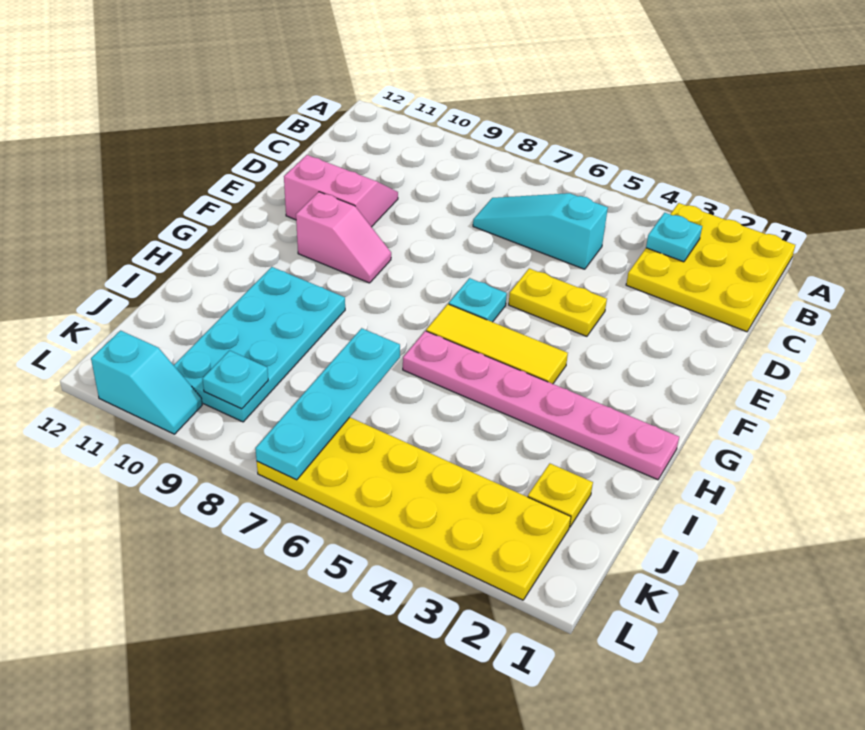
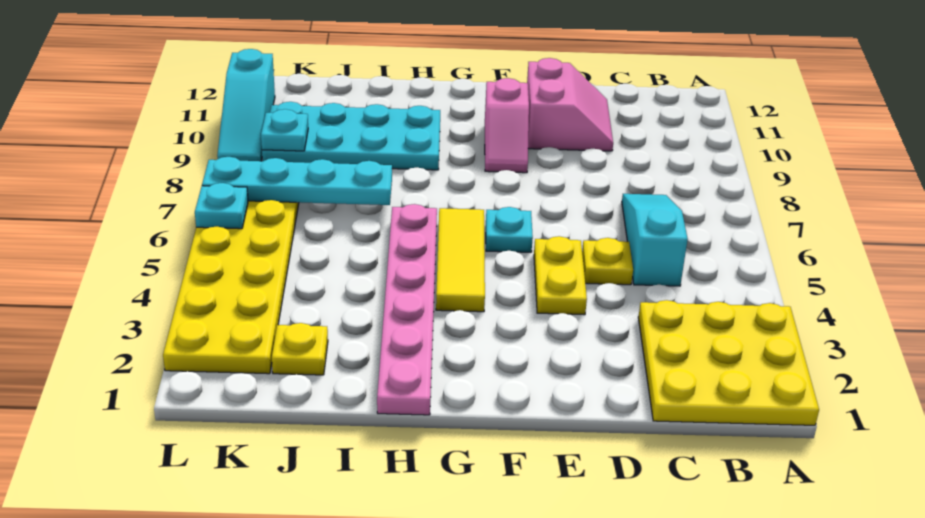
cyan plate B3 level 2 -> cyan plate L6 level 2
none -> yellow plate D5 level 1
cyan slope L10:L11 level 1 top 11 -> cyan slope L9:L11 level 1 top 11

